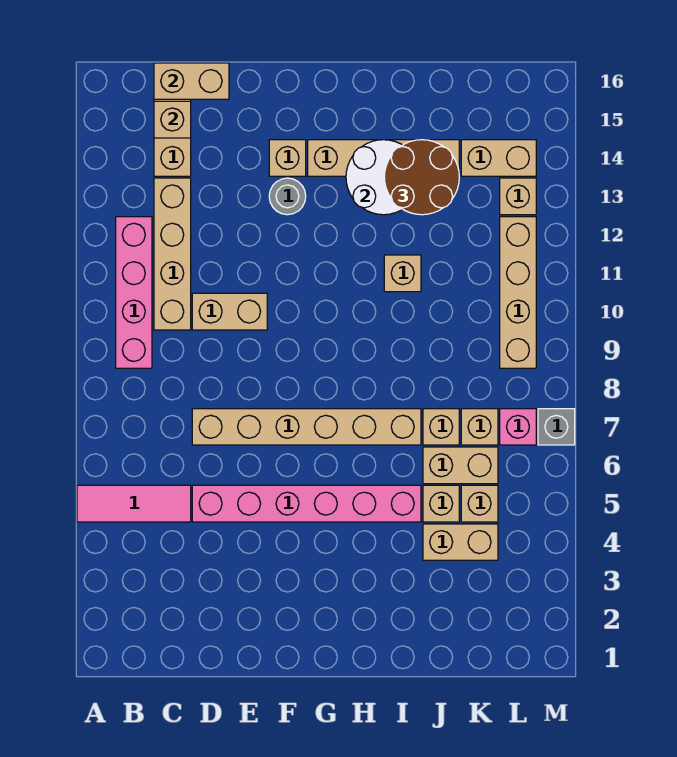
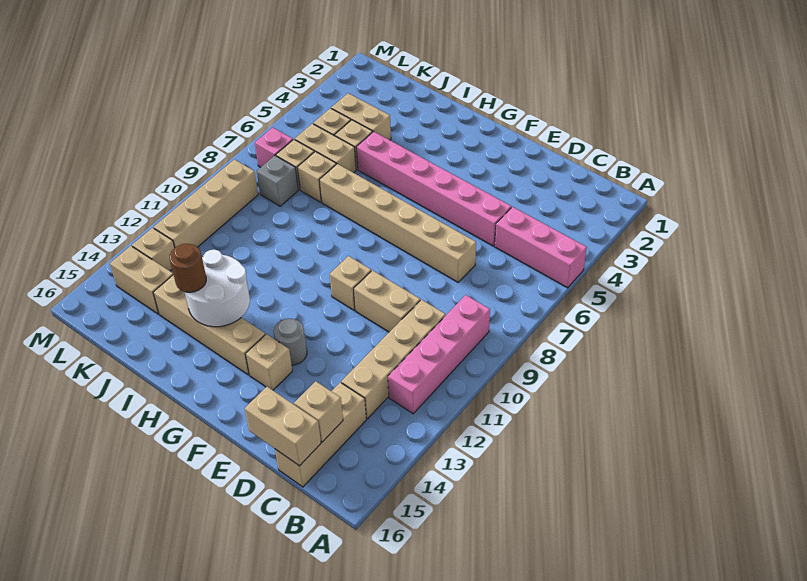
pink tile A5:C5 level 1 -> pink brick A5:C5 level 1
tan brick I11 level 1 -> tan brick F10 level 1
brown round brick I13:J14 level 3 -> brown round brick I14 level 3
grey brick M7 level 1 -> grey brick K8 level 1

